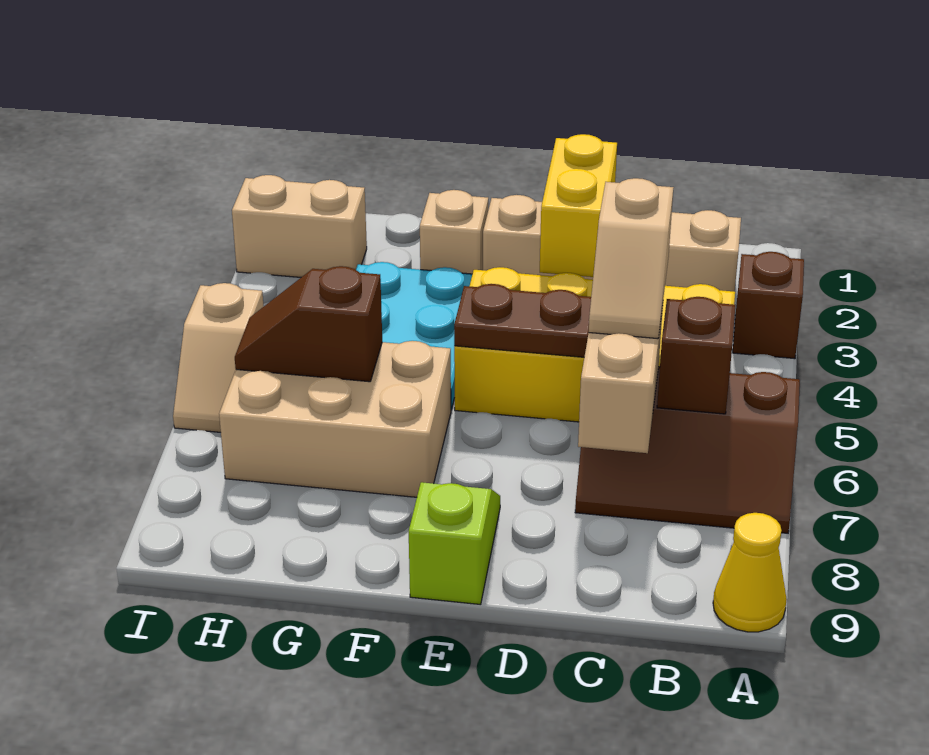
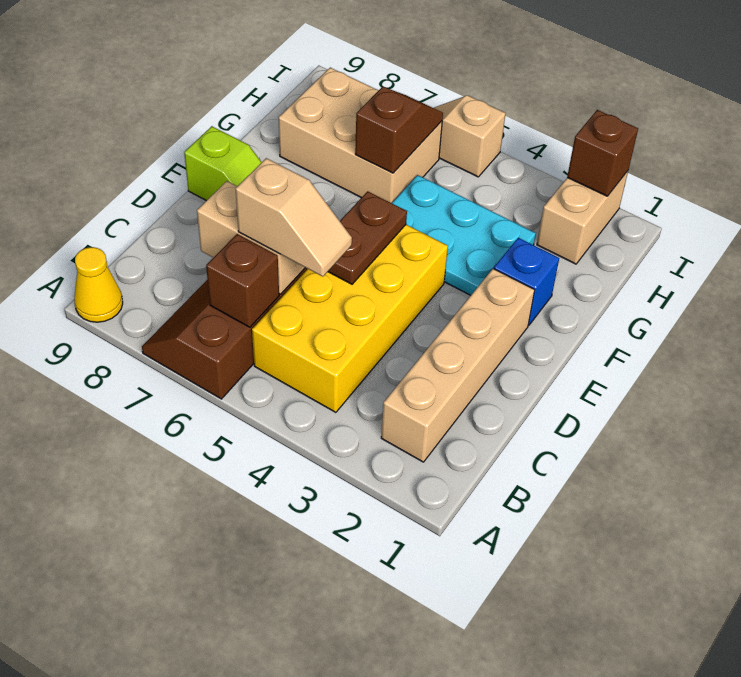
brown brick A3 level 1 -> brown brick I2 level 2
tan slope C5:C6 level 3 top 5 -> tan slope C5:C6 level 3 top 6
yellow brick D2:D3 level 2 -> none
tan brick F2 level 1 -> blue brick F2 level 1
tan brick F6:H7 level 1 -> tan brick G6:H8 level 1

